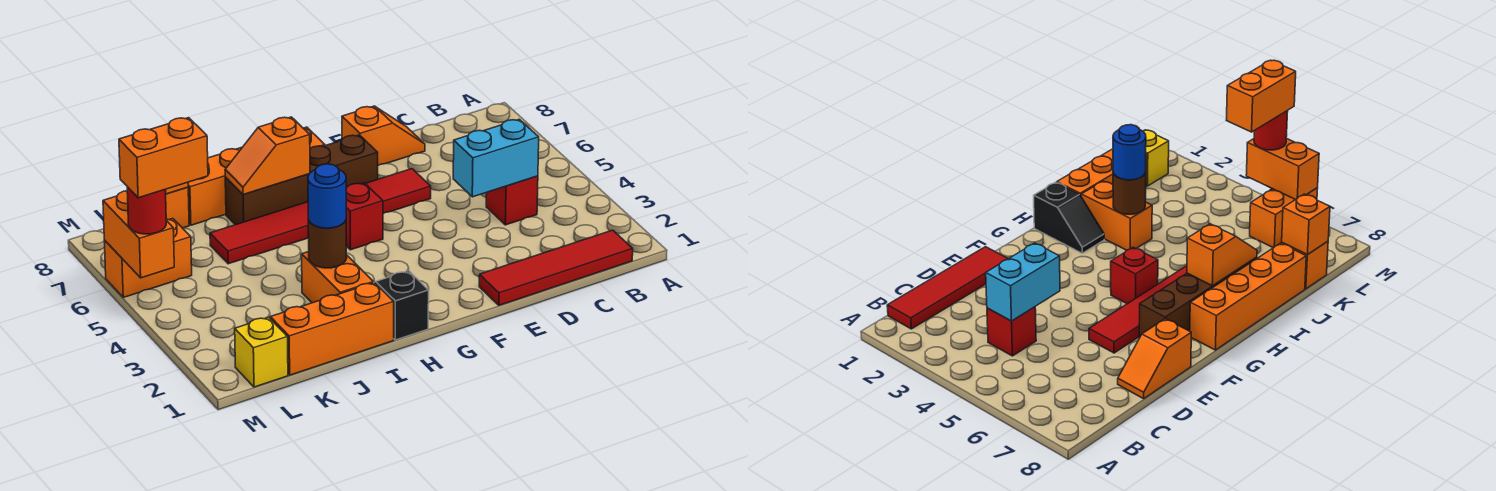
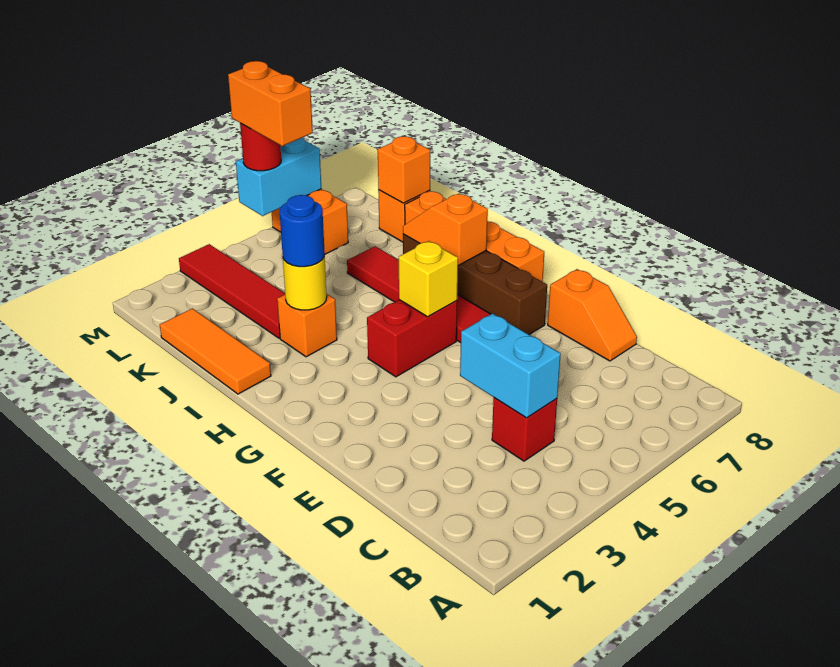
red tile B1:E1 level 1 -> red tile J3:M3 level 1
red brick G5 level 1 -> red brick G4:G5 level 1
black slope H1:H2 level 1 top 1 -> none
orange brick I1:K1 level 1 -> orange tile I1:K1 level 1
orange brick I2:I3 level 1 -> orange brick I3 level 1
brown round brick I3 level 2 -> yellow round brick I3 level 2
yellow brick L1 level 1 -> yellow brick G5 level 2
orange brick M5:M6 level 2 -> cyan brick M5:M6 level 2

